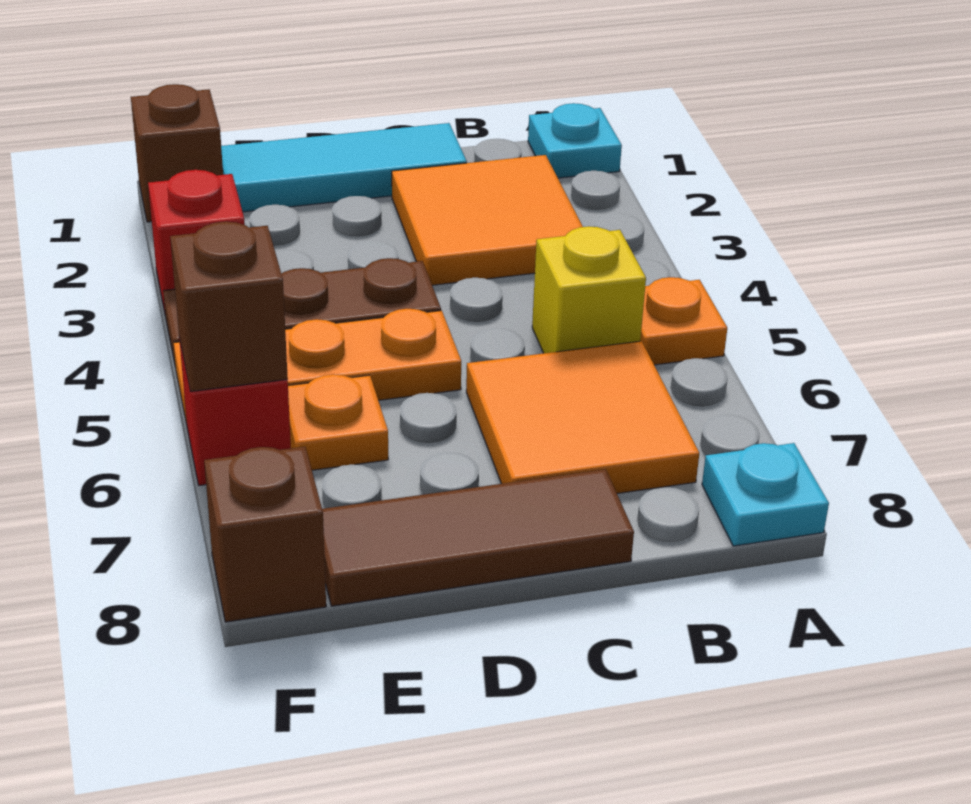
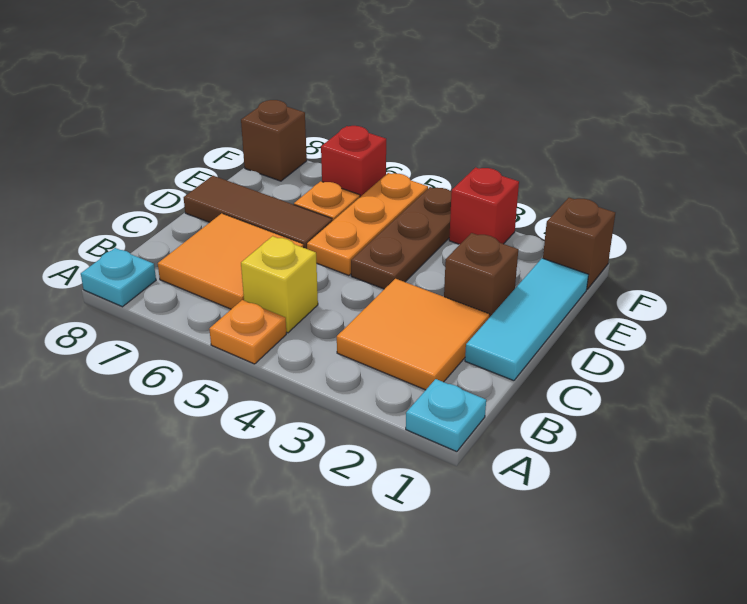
brown tile C8:E8 level 1 -> brown tile D6:D8 level 1
brown brick F6 level 2 -> brown brick D2 level 1

